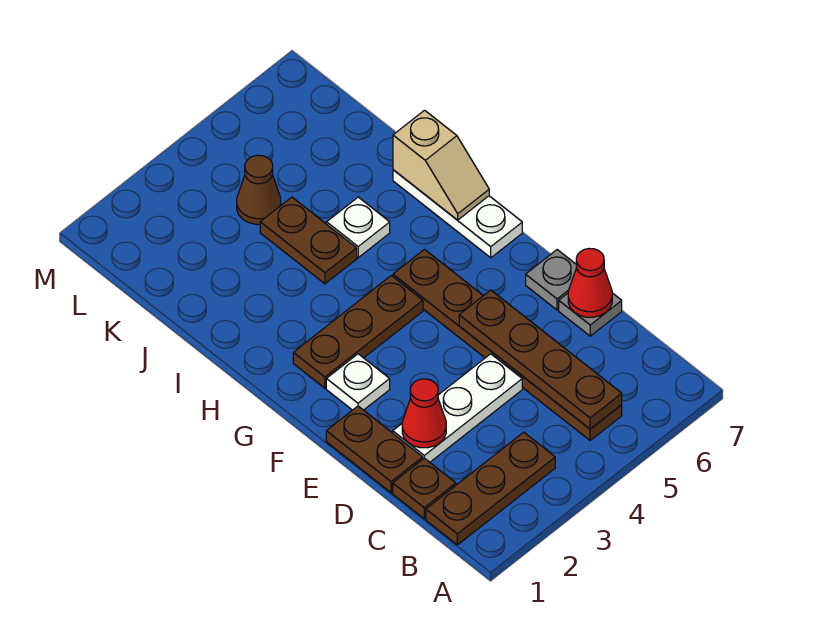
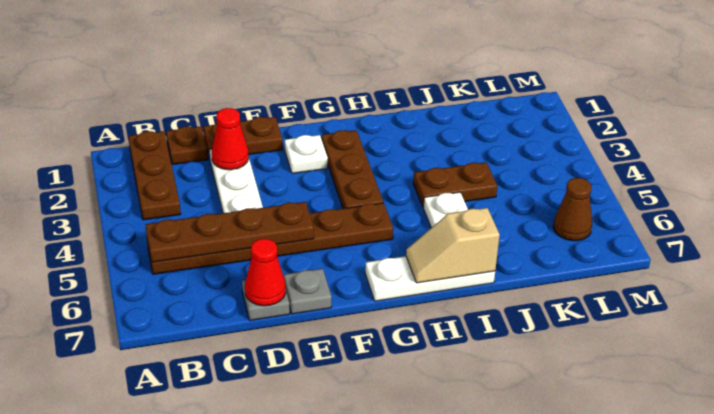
brown cone K4 level 1 -> brown cone L6 level 1

